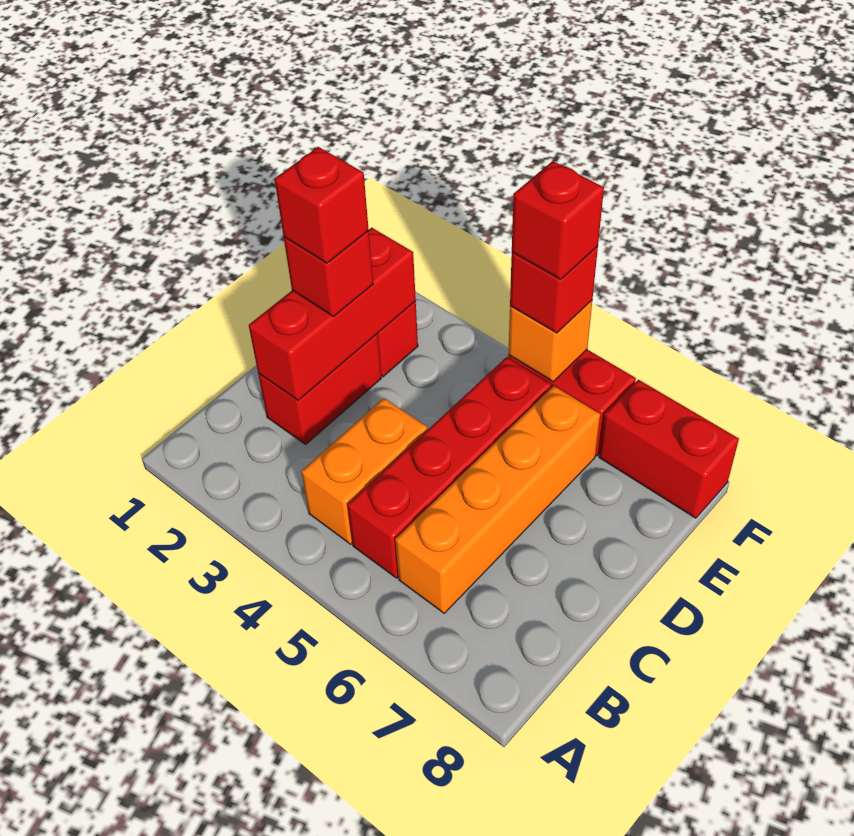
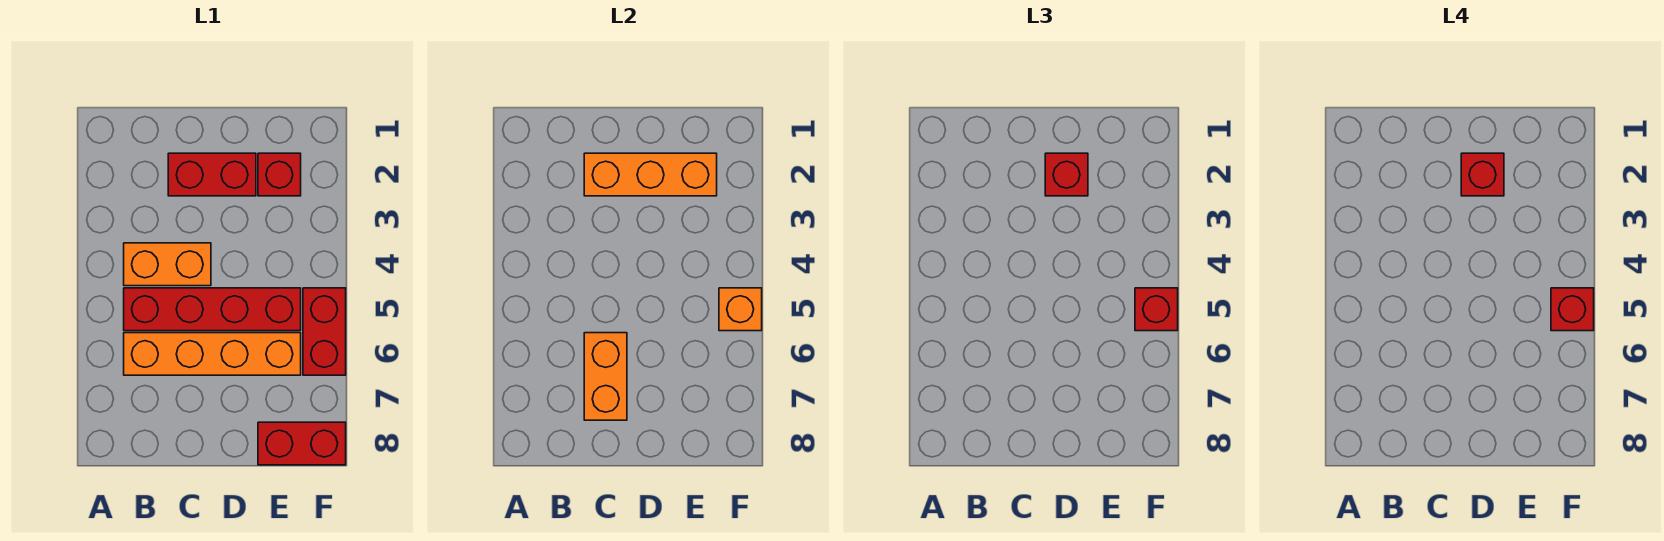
red brick C2:E2 level 2 -> orange brick C2:E2 level 2
none -> orange brick C6:C7 level 2
red brick F7:F8 level 1 -> red brick E8:F8 level 1

